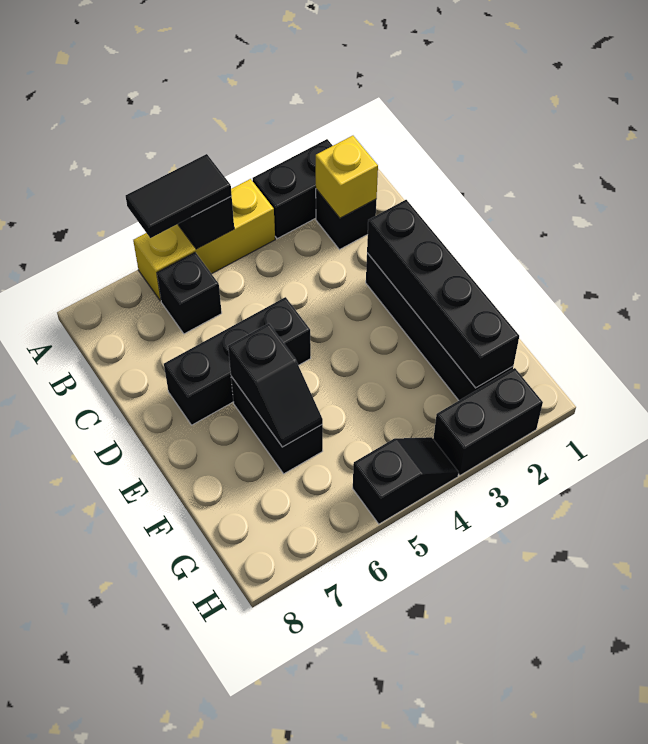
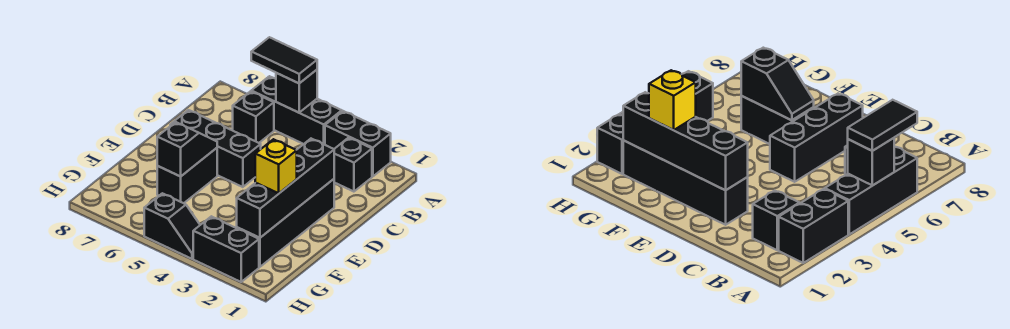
yellow brick A4:A6 level 1 -> black brick A4:A6 level 1
yellow brick B2 level 2 -> yellow brick F2 level 3
black slope E6:F6 level 2 top E -> black slope E6:F6 level 2 top F

